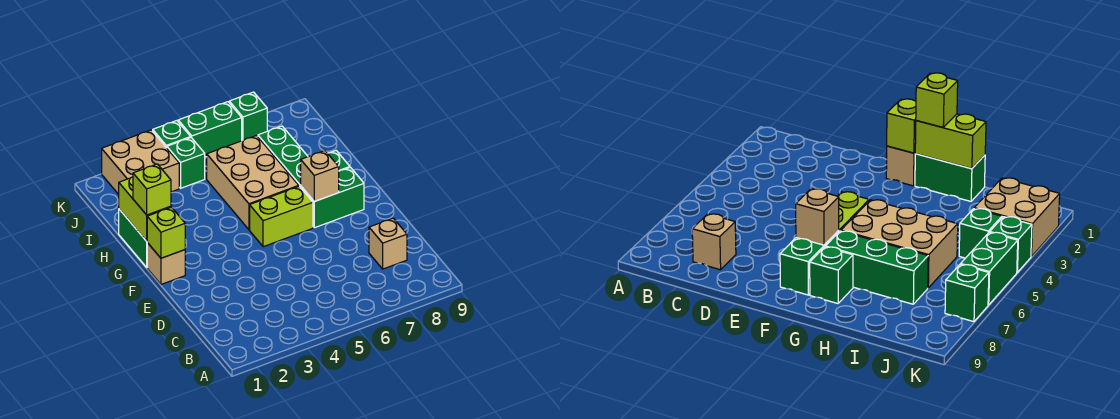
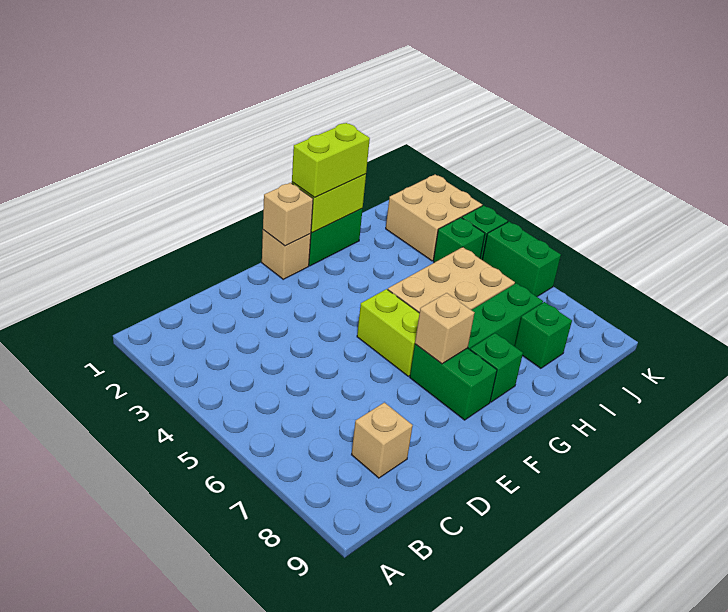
lime brick F1 level 2 -> tan brick F1 level 2
lime brick G1 level 3 -> lime brick G1:H1 level 3
green brick K7 level 1 -> green brick I8 level 1

